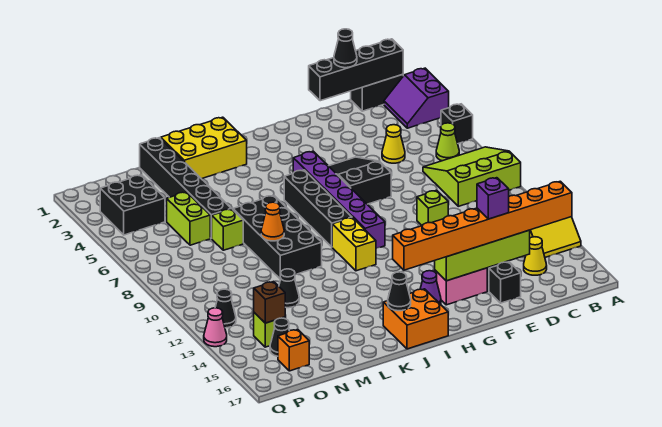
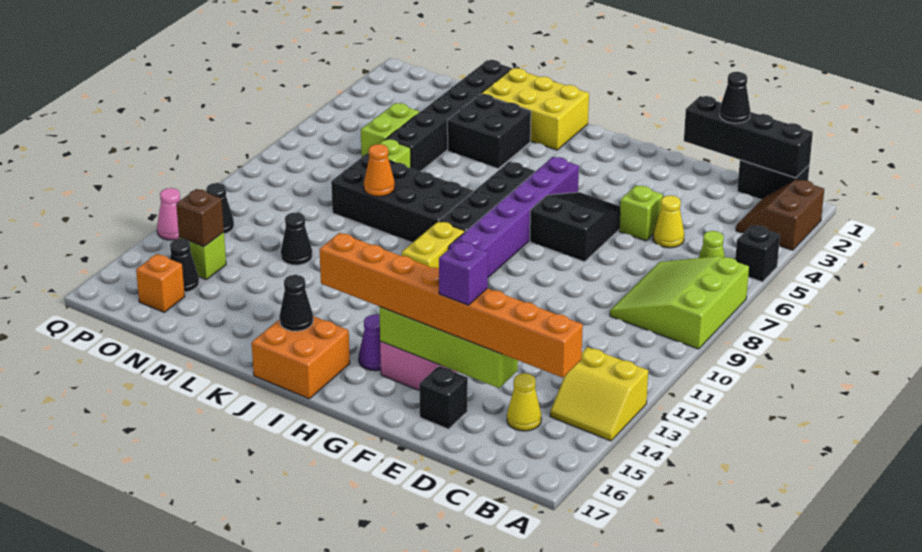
purple slope A2:B3 level 1 top A -> brown slope A2:B3 level 1 top A
lime slope A7:C9 level 1 top 9 -> lime slope A7:C9 level 1 top A
lime brick E10 level 1 -> lime brick E5 level 1
black brick K7:L10 level 1 -> black brick J8:M9 level 1
black brick O3:P4 level 1 -> black brick K3:L4 level 1

